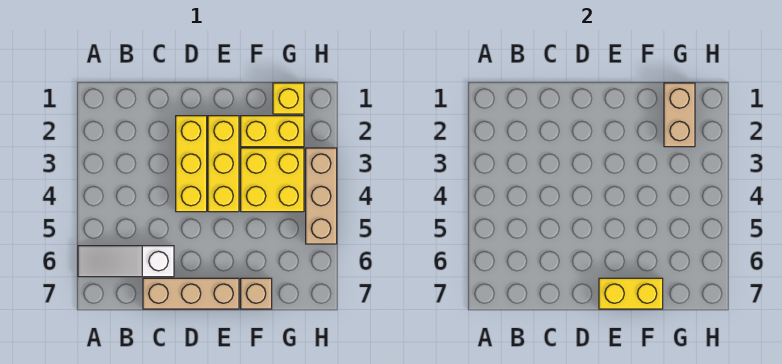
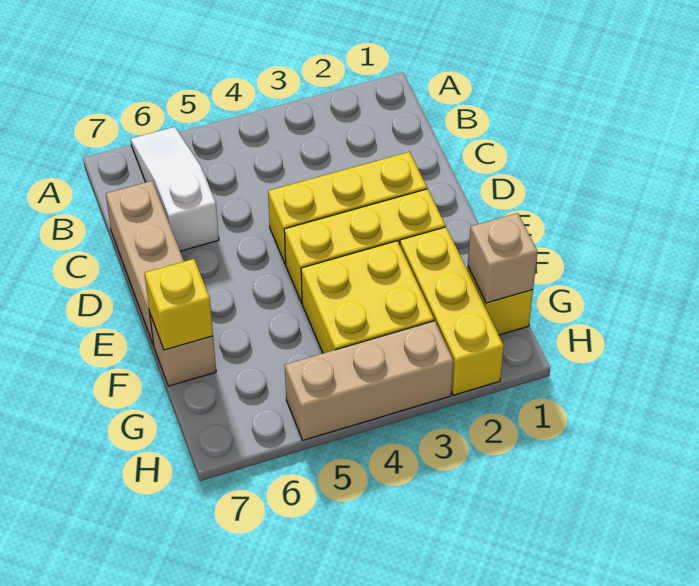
yellow brick E7:F7 level 2 -> yellow brick F7 level 2
yellow brick F2:G2 level 1 -> yellow brick F2:H2 level 1
tan brick G1:G2 level 2 -> tan brick G1 level 2

